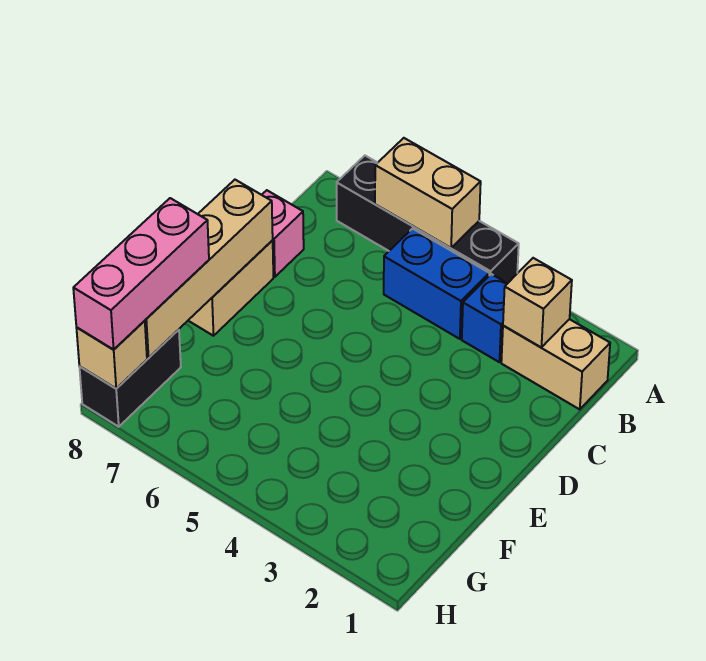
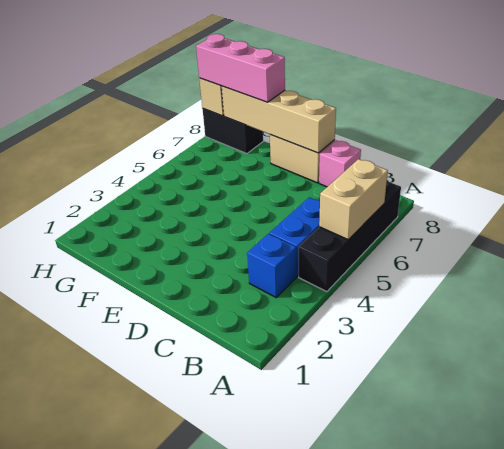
tan brick B1:B2 level 1 -> none
tan brick B2 level 2 -> none

